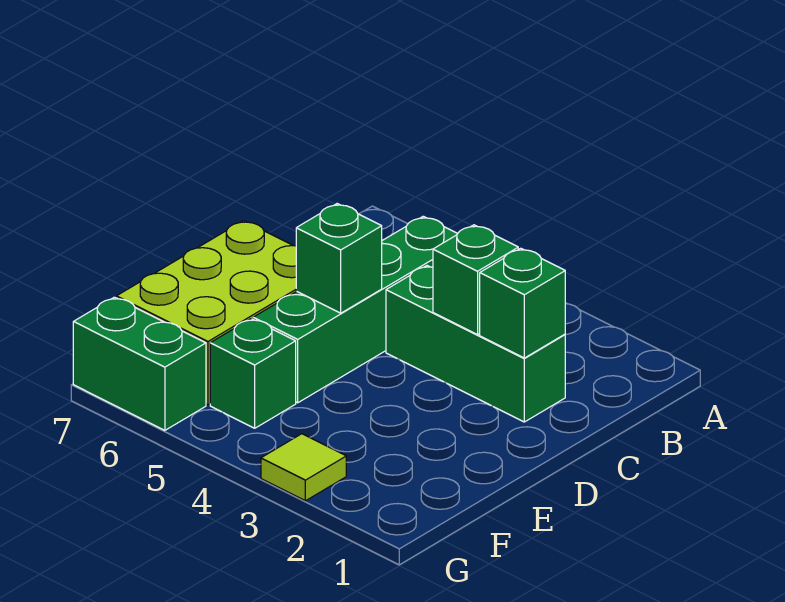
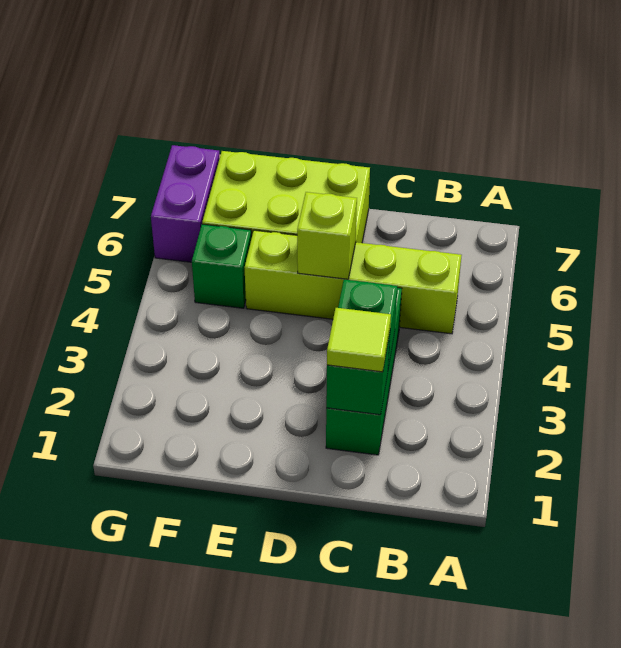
green brick B5:E5 level 1 -> lime brick B5:E5 level 1
green brick D5 level 2 -> lime brick D5 level 2
lime tile G3 level 1 -> lime tile C2 level 3
green brick G6:G7 level 1 -> purple brick G6:G7 level 1

